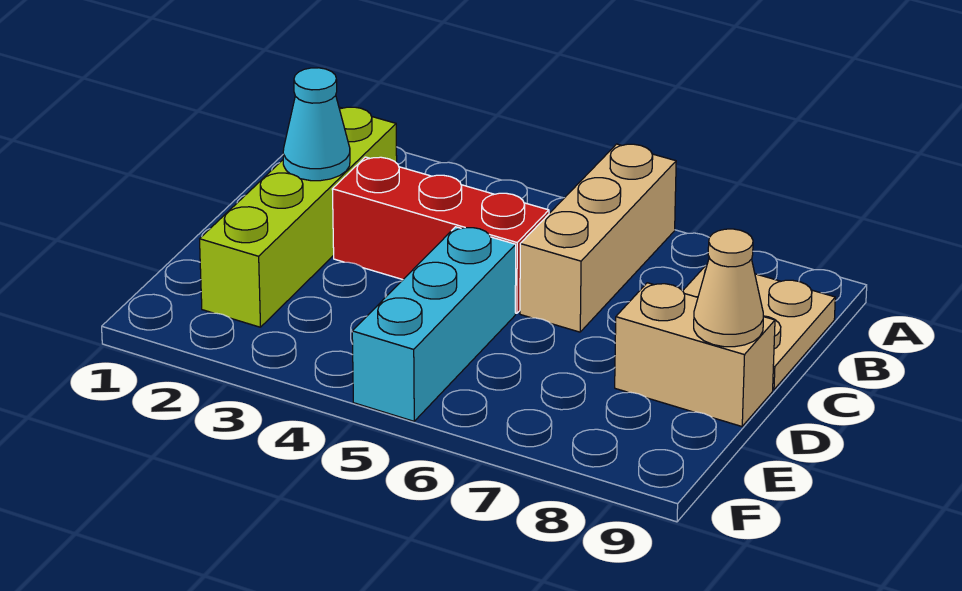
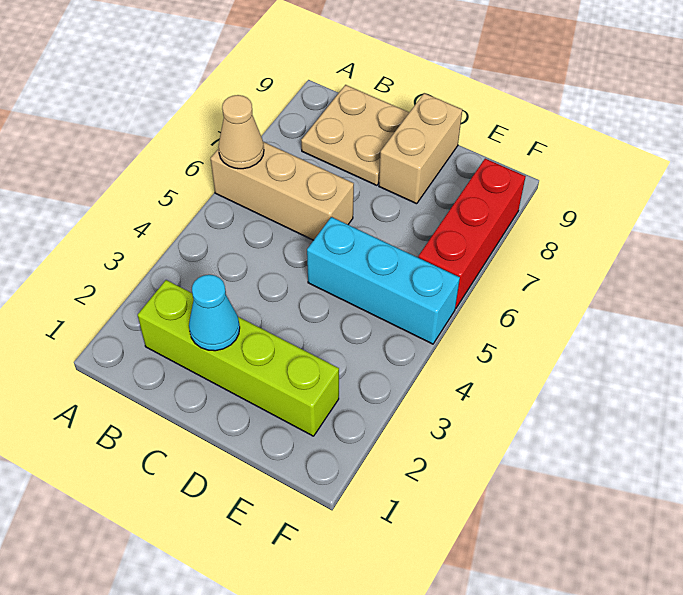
red brick C3:C5 level 1 -> red brick F6:F8 level 1
tan cone D9 level 2 -> tan cone A6 level 2

